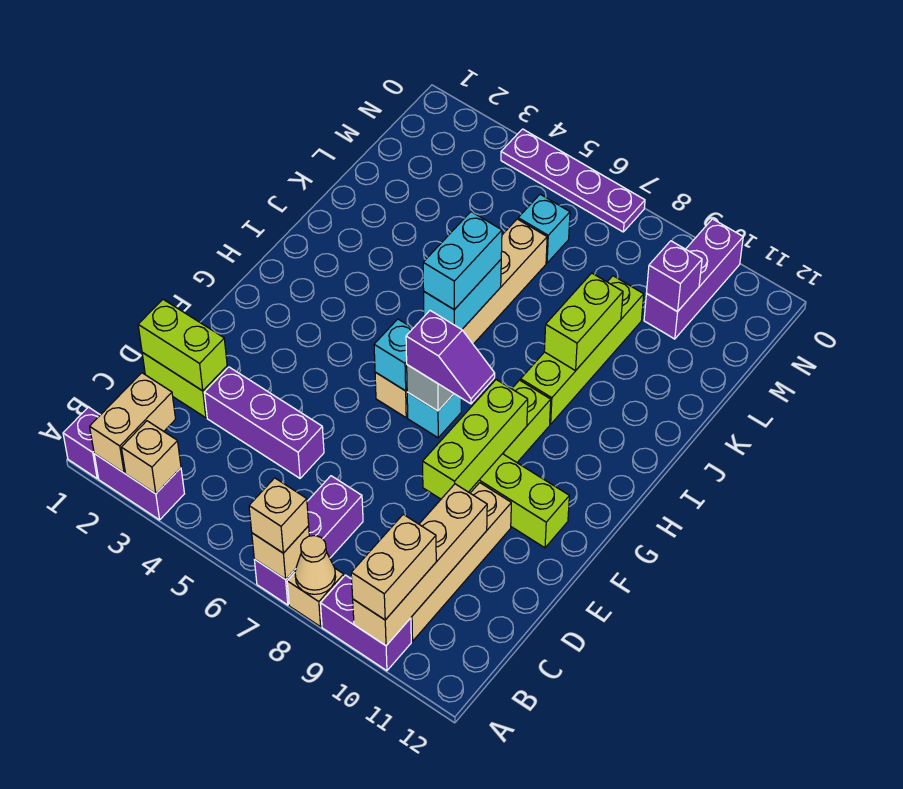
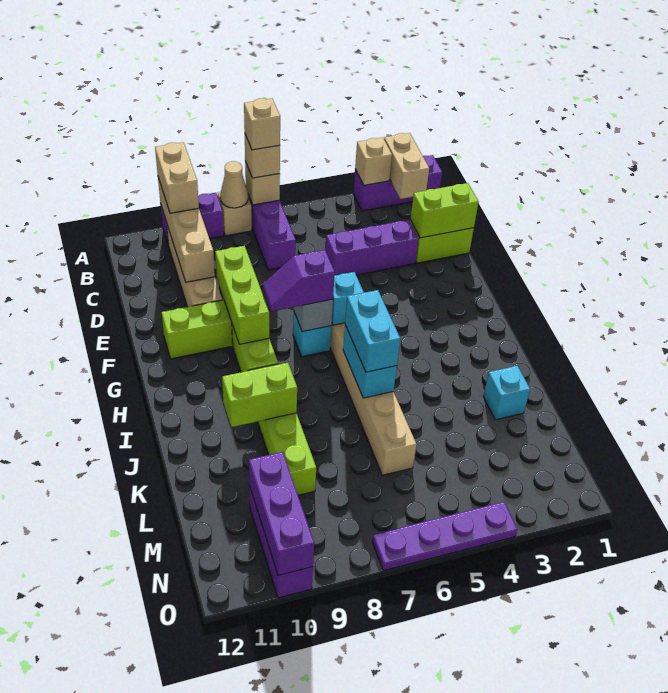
none -> tan brick A7 level 4
lime brick J9:K9 level 2 -> lime brick J9:J10 level 2
cyan brick M6 level 1 -> cyan brick K2 level 1
purple brick M10 level 2 -> purple brick M10:O10 level 2

